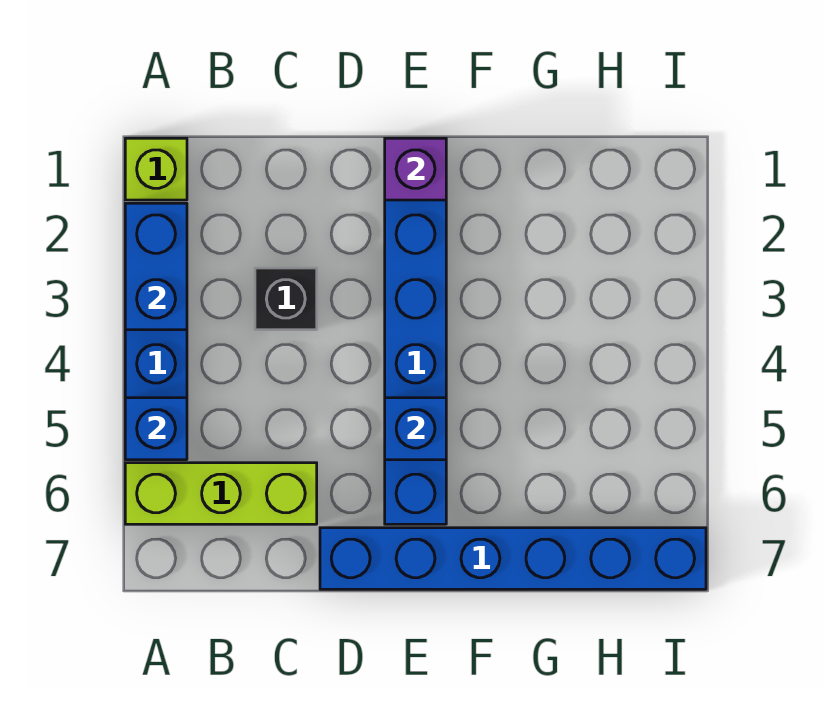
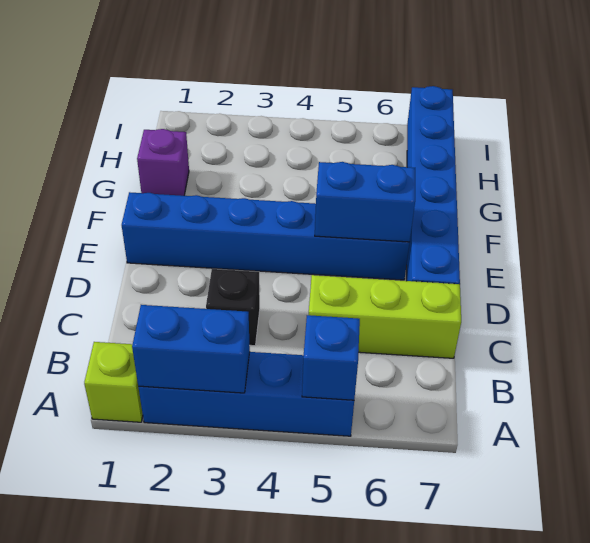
lime brick A6:C6 level 1 -> lime brick C5:C7 level 1
purple brick E1 level 2 -> purple brick G1 level 1
blue brick E5 level 2 -> blue brick E5:E6 level 2

